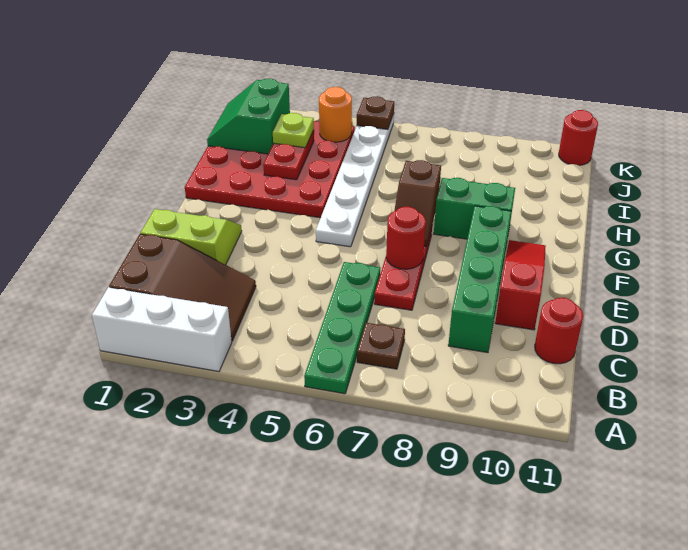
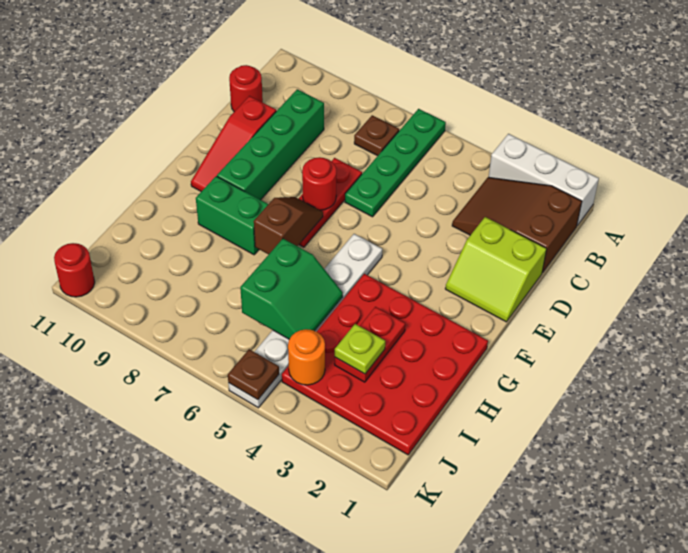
green slope I1:J2 level 2 top 2 -> green slope H5:I6 level 2 top 6

